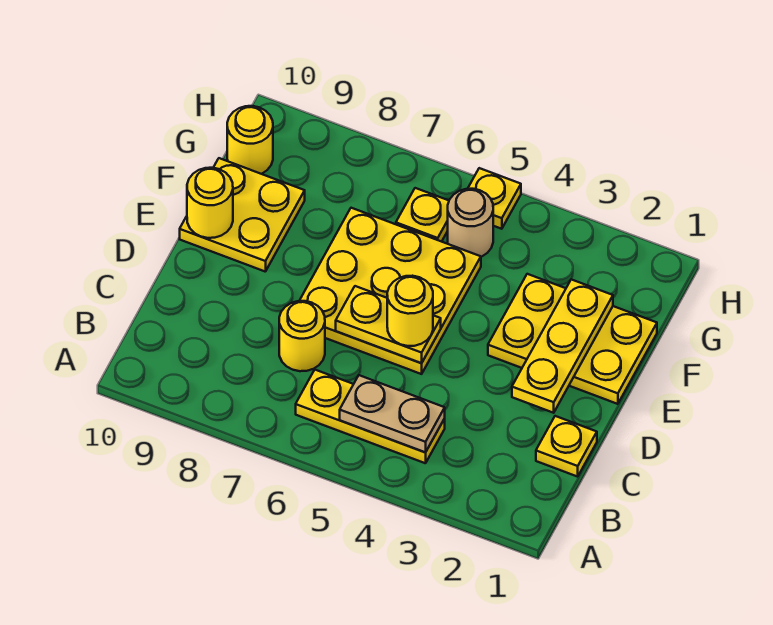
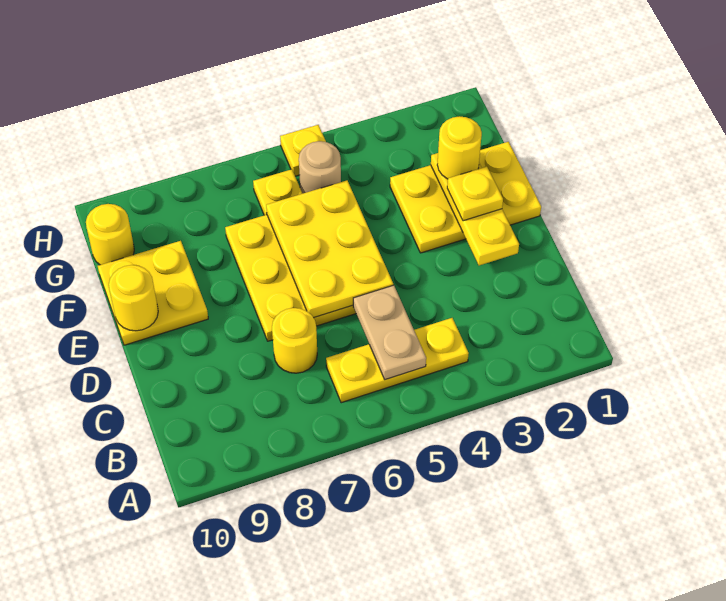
tan plate B4:B5 level 2 -> tan plate B5:C5 level 2
yellow plate C1 level 1 -> yellow plate E2 level 3
yellow plate D5:D6 level 2 -> yellow plate D5:F6 level 2
yellow round brick D5 level 3 -> yellow round brick F2 level 3

